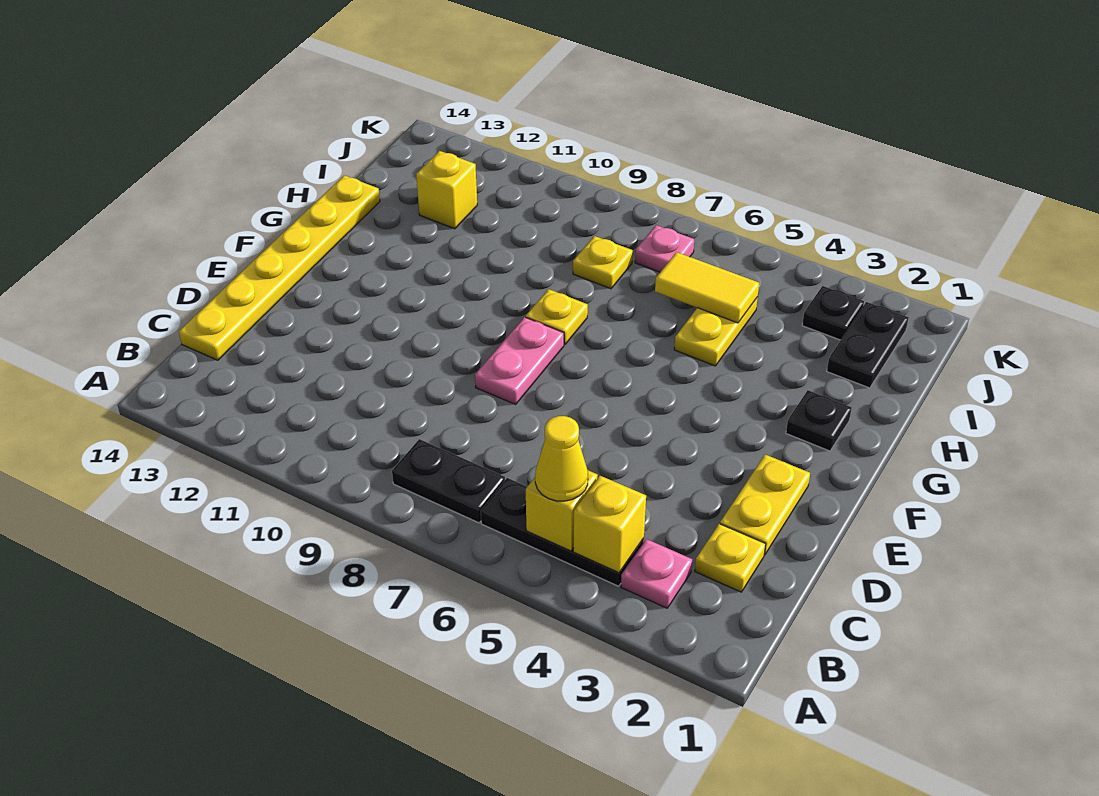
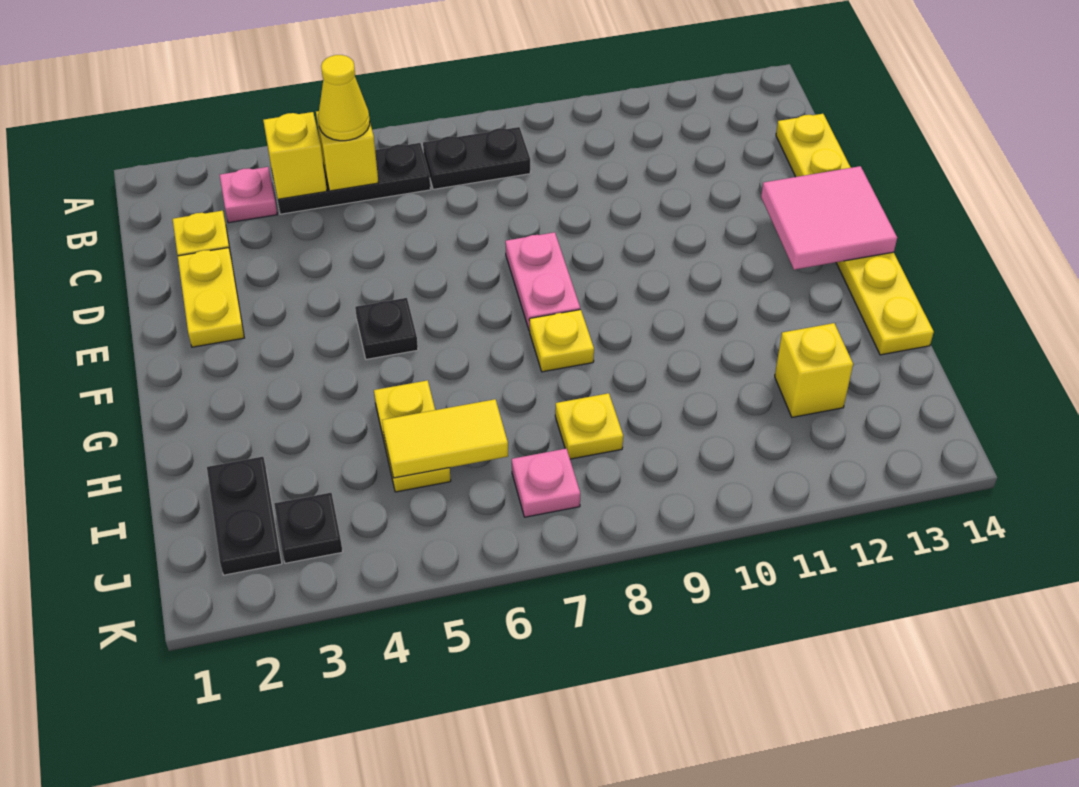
none -> pink tile E13:F14 level 2
black plate G2 level 1 -> black plate F5 level 1

